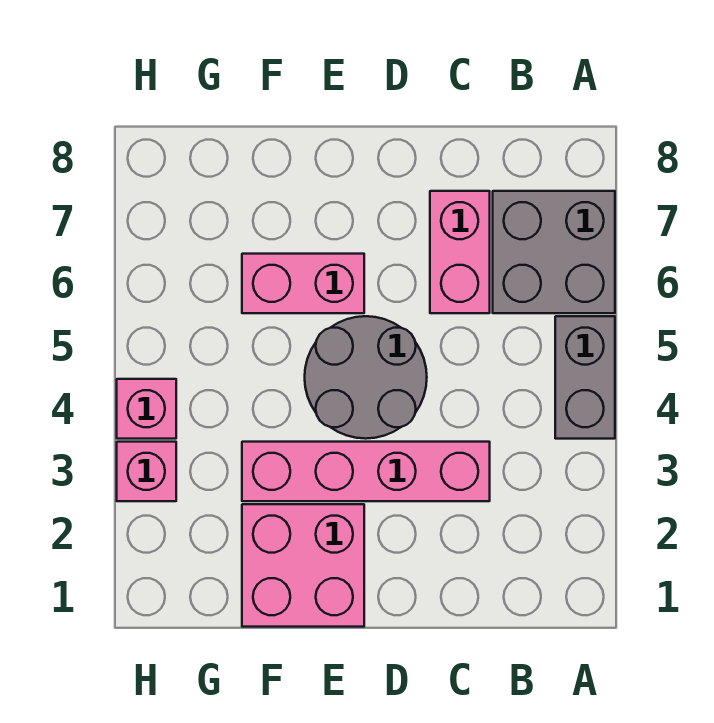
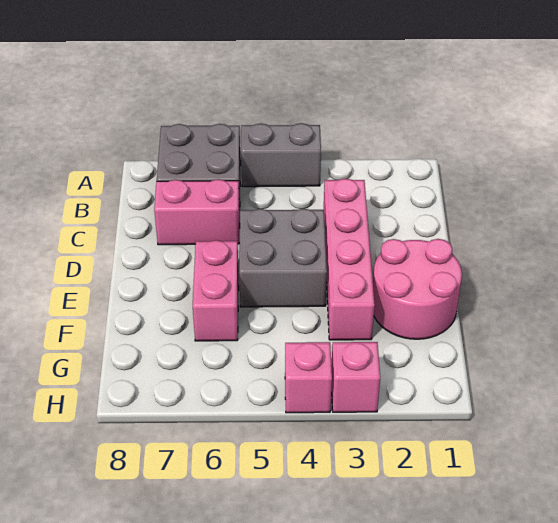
grey round brick D4:E5 level 1 -> grey brick D4:E5 level 1
pink brick E1:F2 level 1 -> pink round brick E1:F2 level 1

